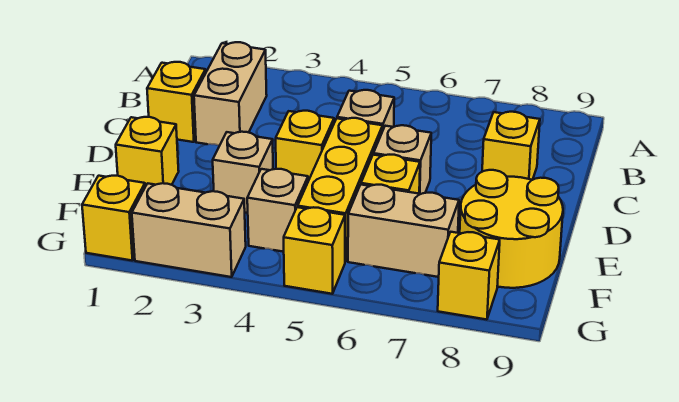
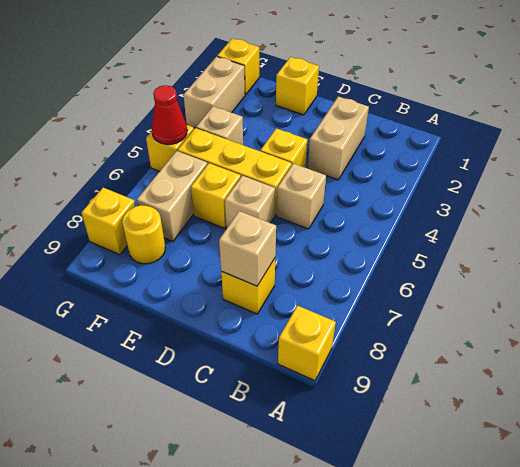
tan brick B2:C2 level 1 -> tan brick C2:C3 level 1
yellow brick C1 level 1 -> yellow brick A9 level 1
tan brick E3 level 1 -> tan brick C8 level 2
yellow round brick E8:F9 level 1 -> yellow round brick F8 level 1
none -> red cone G5 level 2

